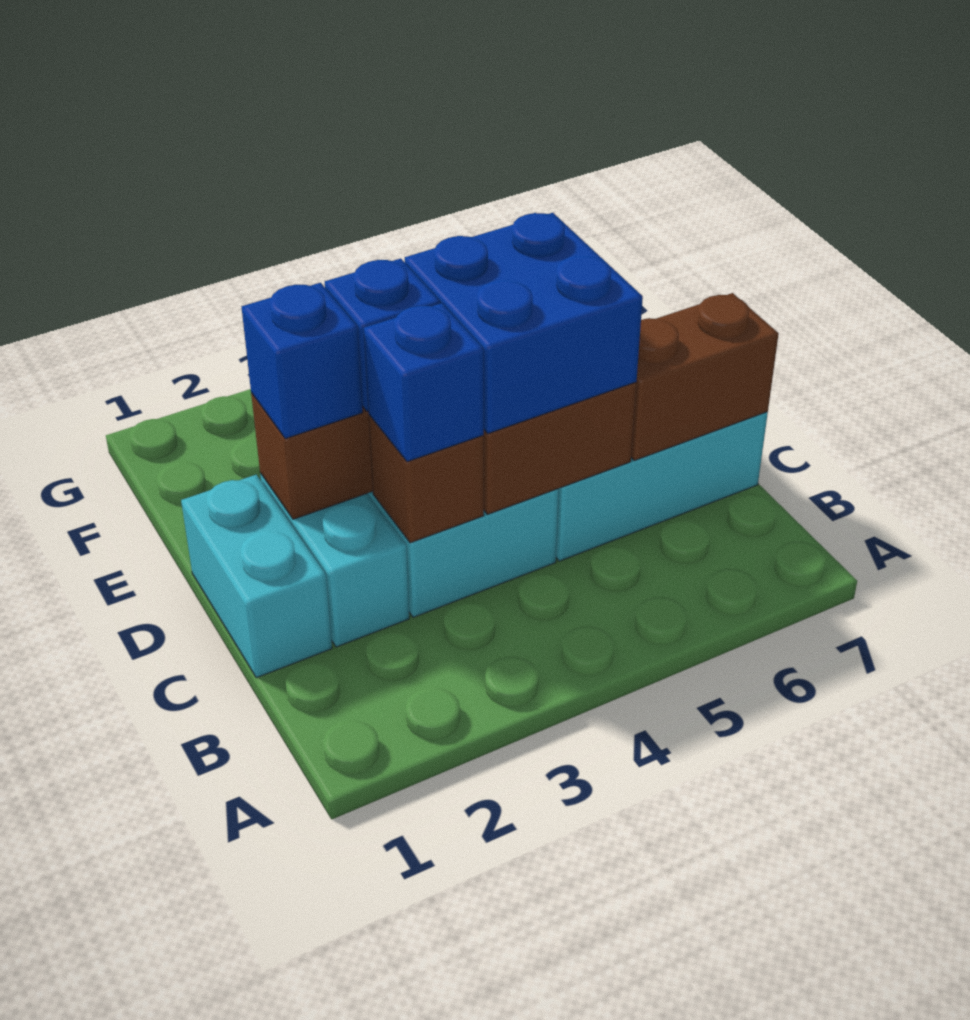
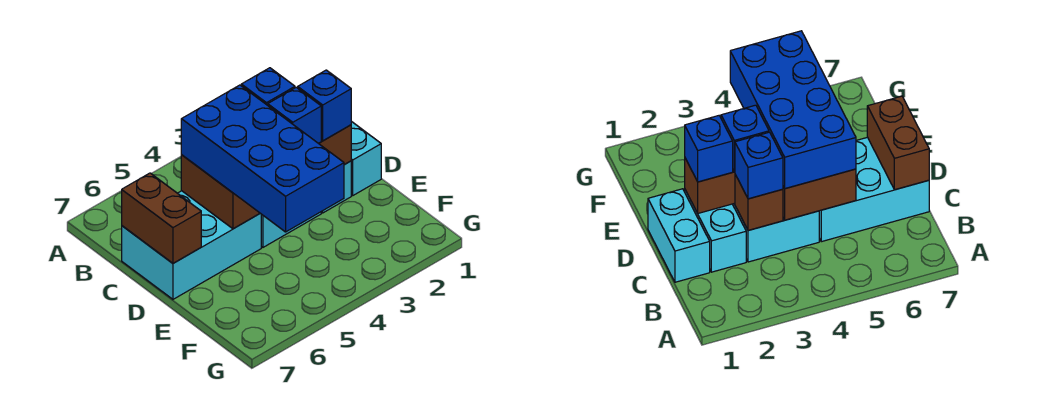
blue brick C4:D5 level 3 -> blue brick C4:F5 level 3
brown brick C6:C7 level 2 -> brown brick C7:D7 level 2

